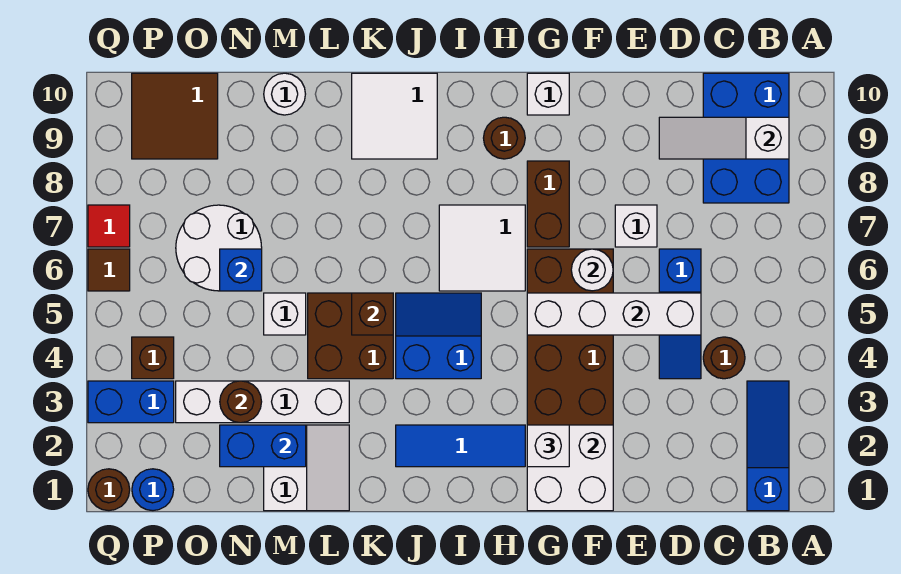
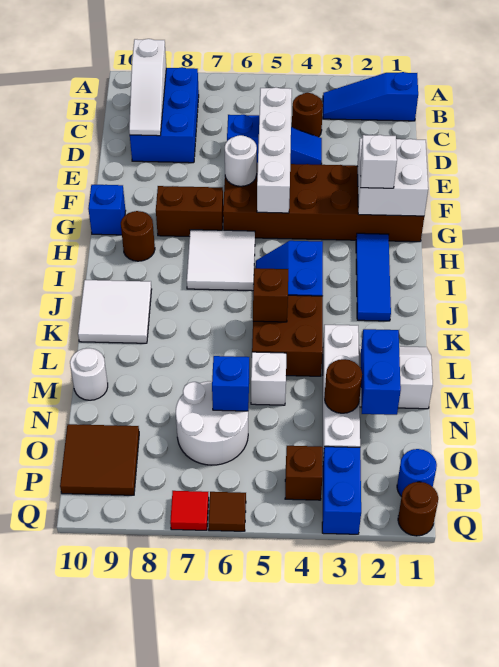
blue brick B8:C10 level 1 -> blue brick B8:D9 level 1
white brick E7 level 1 -> none
white brick G10 level 1 -> blue brick G10 level 1

